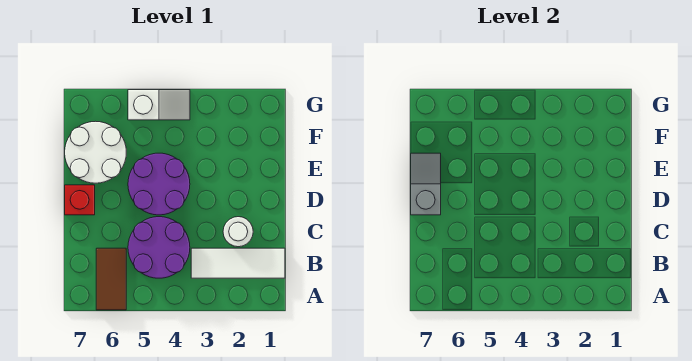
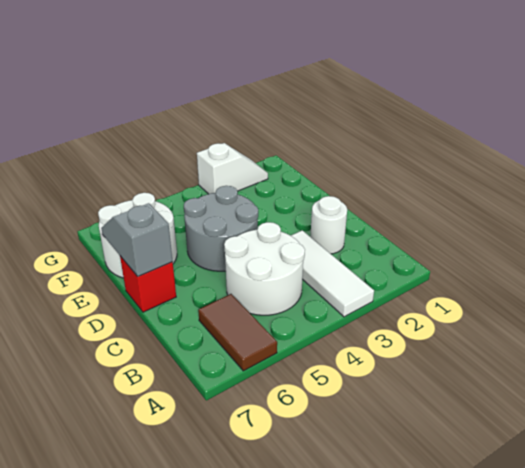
white tile B1:B3 level 1 -> white tile A3:C3 level 1
purple round brick B4:C5 level 1 -> white round brick B4:C5 level 1
purple round brick D4:E5 level 1 -> grey round brick D4:E5 level 1
white slope G4:G5 level 1 top 5 -> white slope G2:G3 level 1 top 3

